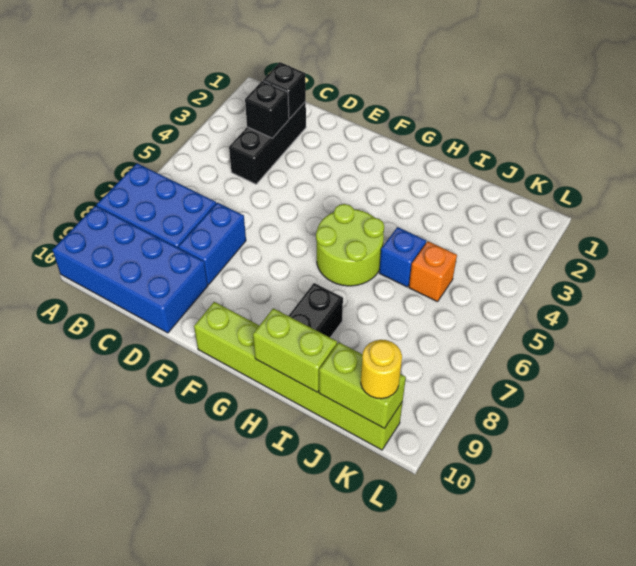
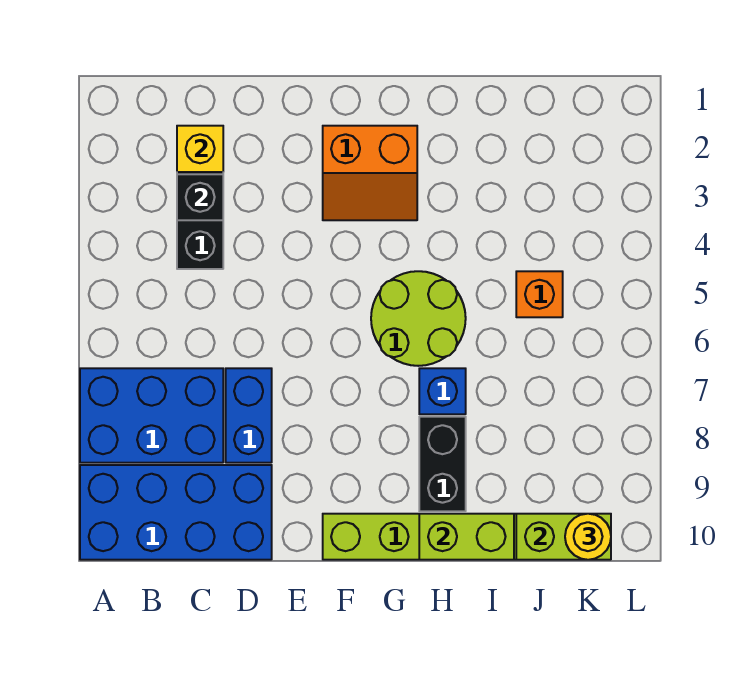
black brick C2 level 2 -> yellow brick C2 level 2
none -> orange slope F2:G3 level 1 top 2
blue brick I5 level 1 -> blue brick H7 level 1

